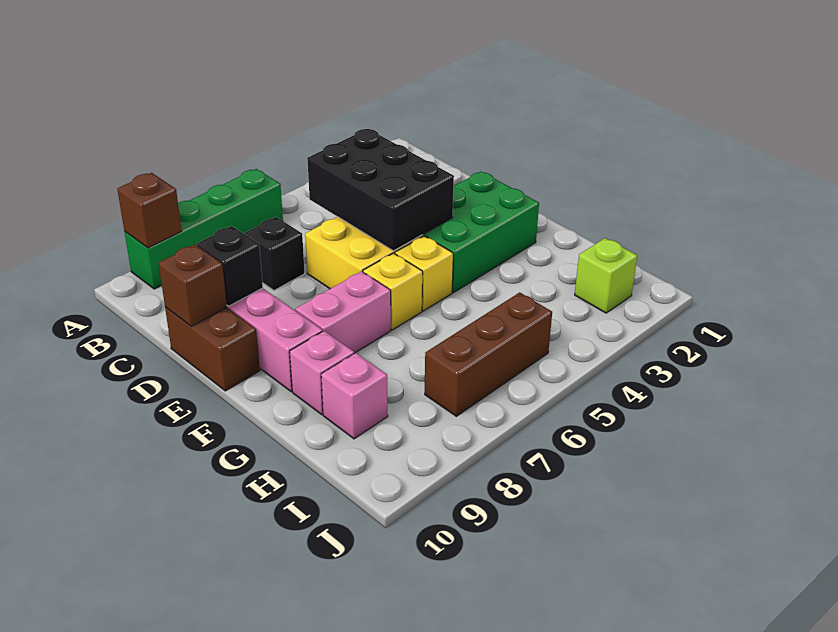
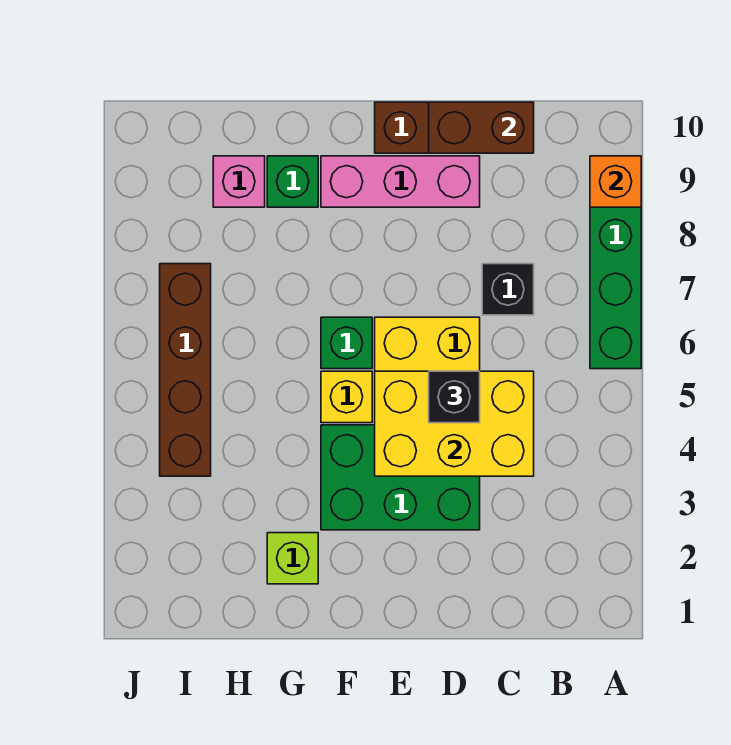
brown brick A9 level 2 -> orange brick A9 level 2
black brick C4:E5 level 2 -> yellow brick C4:E5 level 2
black brick D9 level 2 -> black brick D5 level 3
brown brick D10 level 2 -> brown brick C10:D10 level 2
green brick E2:F4 level 1 -> green brick D3:F4 level 1
yellow brick F6 level 1 -> green brick F6 level 1
pink brick F7:F8 level 1 -> none
pink brick G9 level 1 -> green brick G9 level 1
lime brick I2 level 1 -> lime brick G2 level 1
brown brick I5:I7 level 1 -> brown brick I4:I7 level 1

